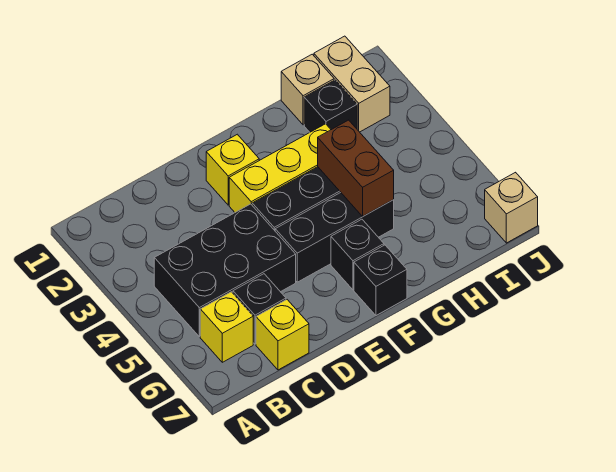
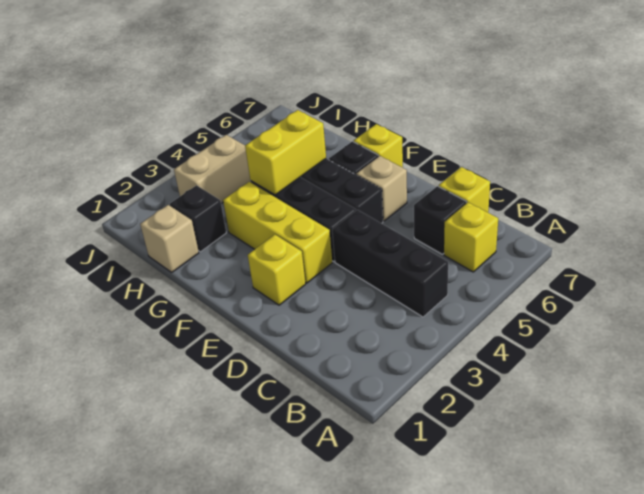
black brick B4:D5 level 1 -> black brick B4:D4 level 1
black brick F7 level 1 -> yellow brick F7 level 1
brown brick G4:G5 level 2 -> yellow brick G4:G5 level 2
tan brick I1:I2 level 1 -> tan brick I3:I4 level 1
tan brick J7 level 1 -> tan brick E6 level 1

